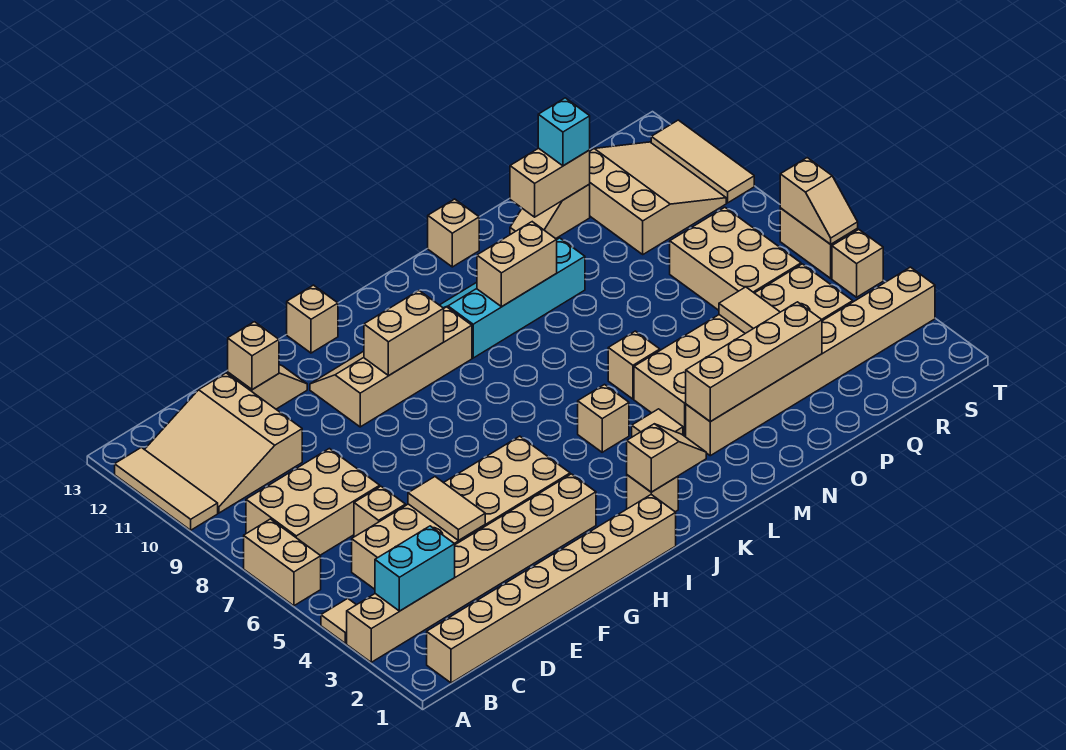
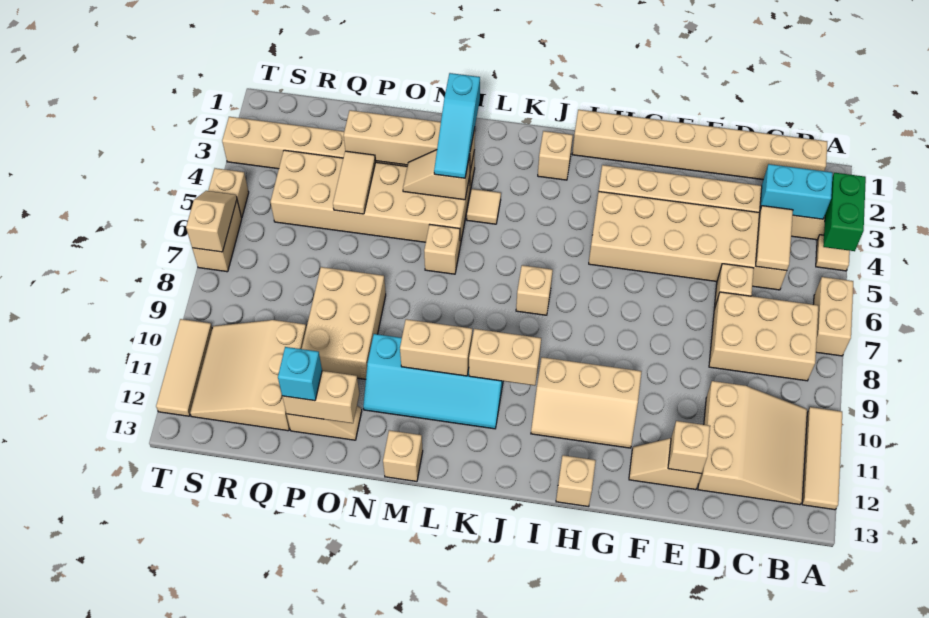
none -> green brick A3:A4 level 2
tan tile E4:E5 level 2 -> tan tile C4:C5 level 2
tan slope G10:J11 level 1 top 10 -> tan slope G10:I11 level 1 top 10
tan brick H10:I10 level 2 -> tan brick J10:K10 level 2
tan slope J2:K2 level 2 top J -> tan slope M4:N4 level 2 top M
tan brick K5 level 1 -> tan brick J7 level 1
none -> cyan slope M2:M4 level 3 top 2
tan brick Q6:R8 level 1 -> tan brick O8:P10 level 1

